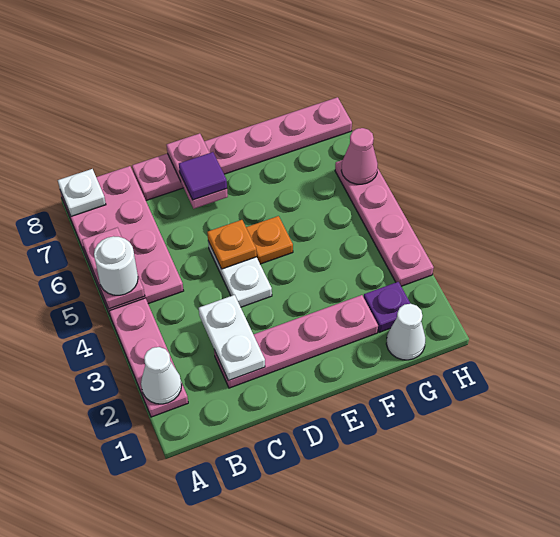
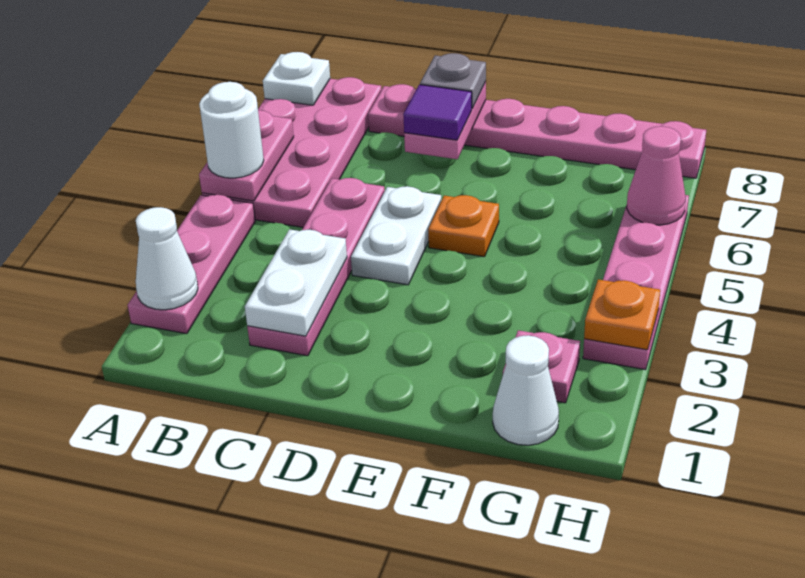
pink plate C2:F2 level 1 -> pink plate C2:C5 level 1
orange plate D5 level 2 -> orange plate H3 level 2
none -> grey plate D8 level 3
purple plate G2 level 1 -> pink plate G2 level 1

